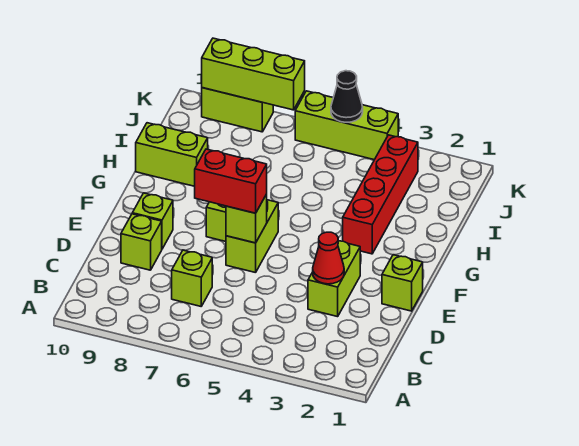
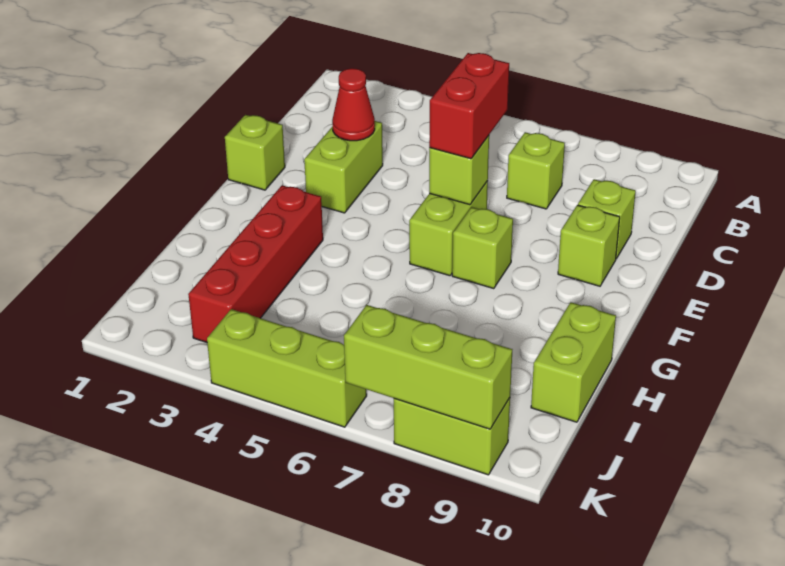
red brick E6:E7 level 3 -> red brick D6:E6 level 3
lime brick H9:H10 level 1 -> lime brick H10:I10 level 1
black cone K5 level 2 -> none

